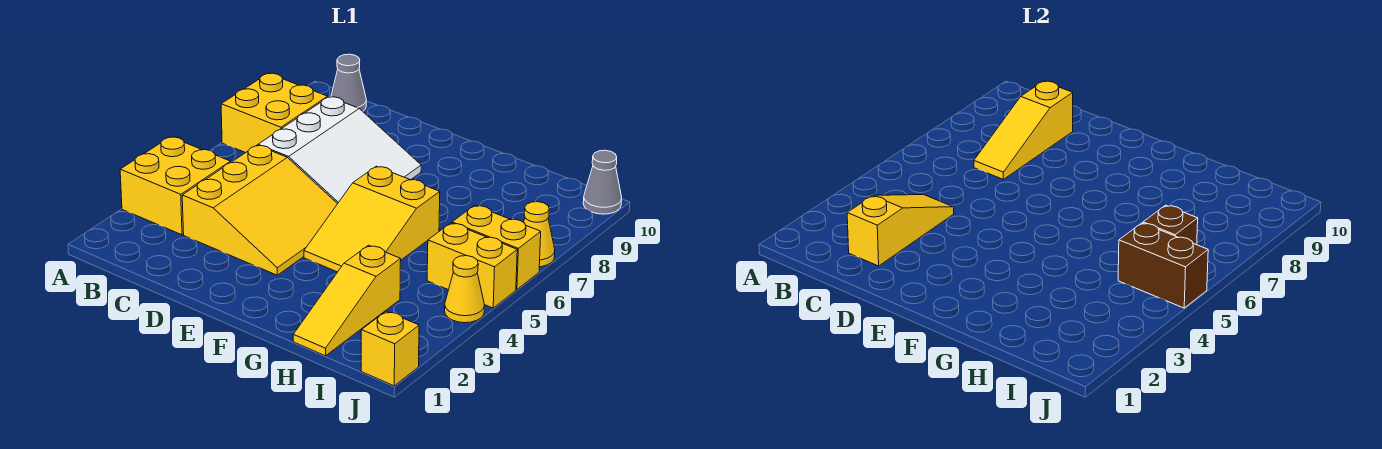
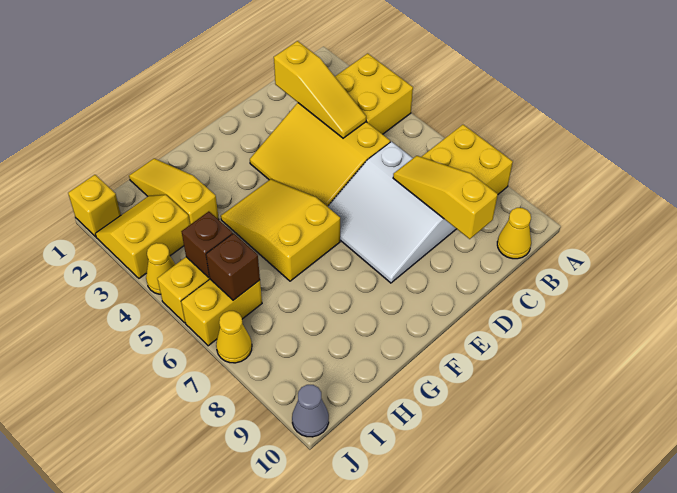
grey cone B10 level 1 -> yellow cone B10 level 1
none -> yellow slope I2:J3 level 1 top 3
brown brick I5:J5 level 2 -> brown brick I5 level 2

